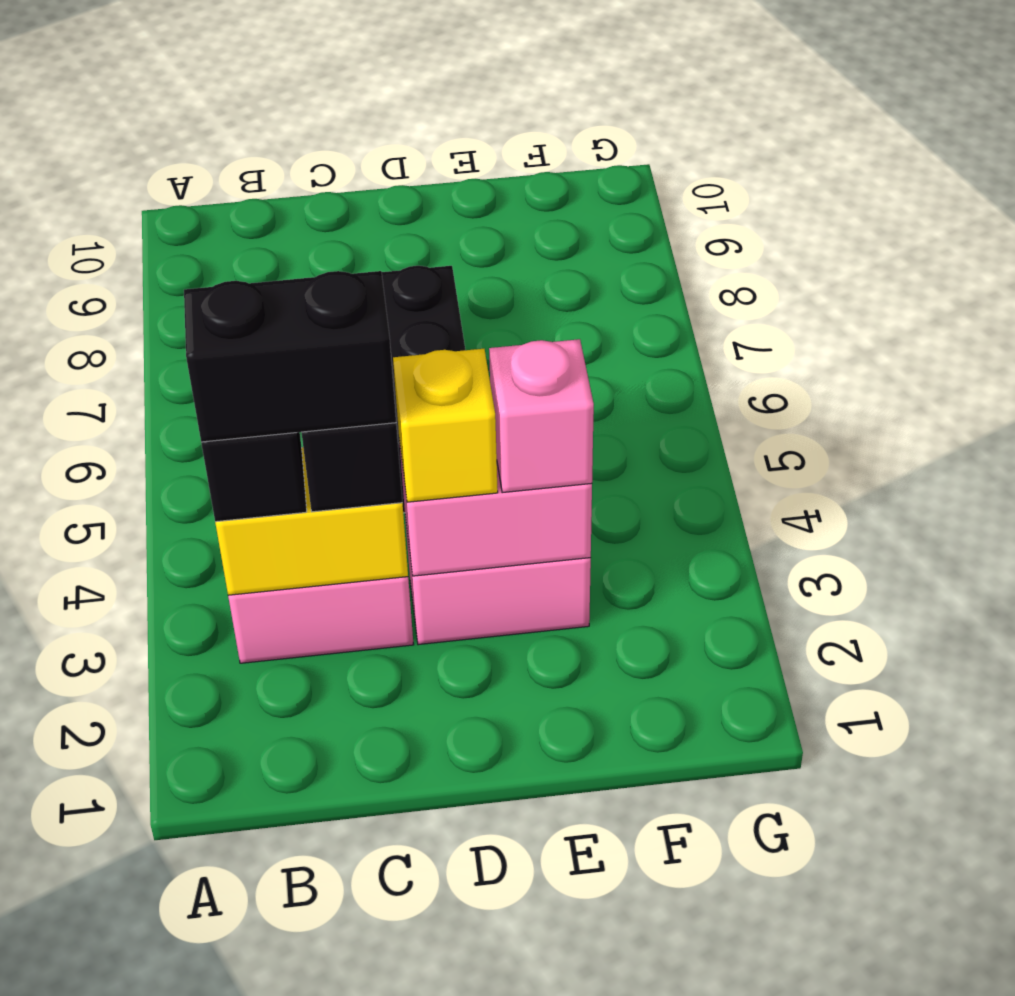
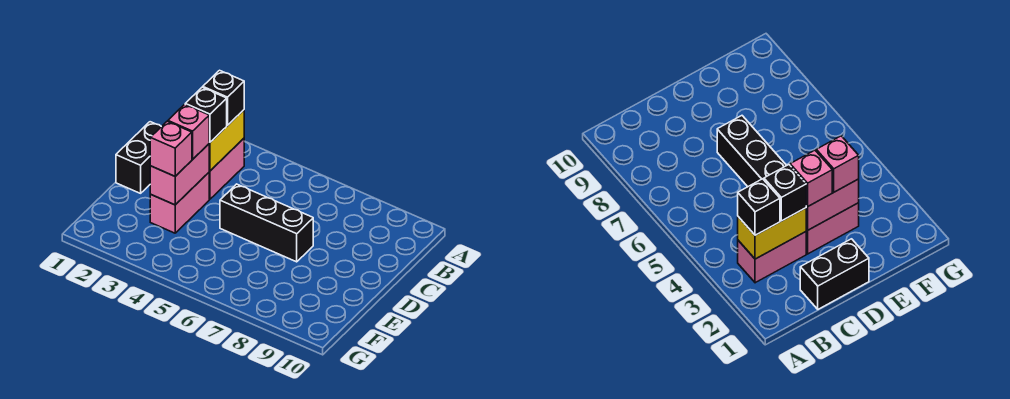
black brick B3:C3 level 4 -> black brick C1:D1 level 1
yellow brick D3 level 3 -> pink brick D3 level 3

